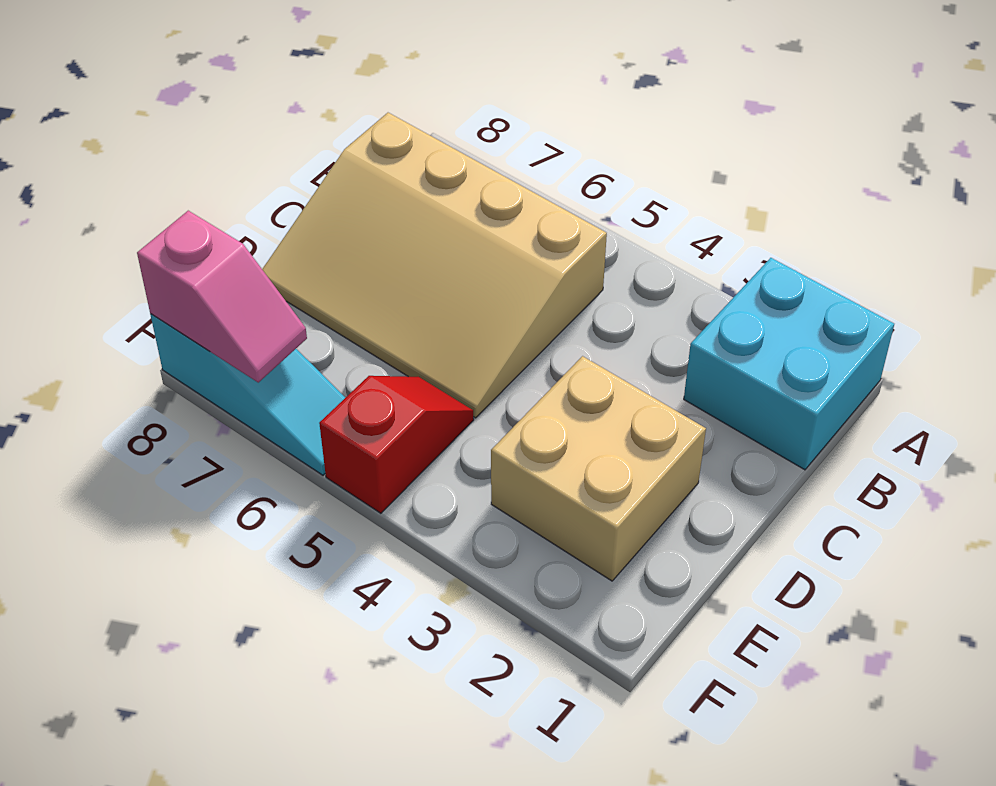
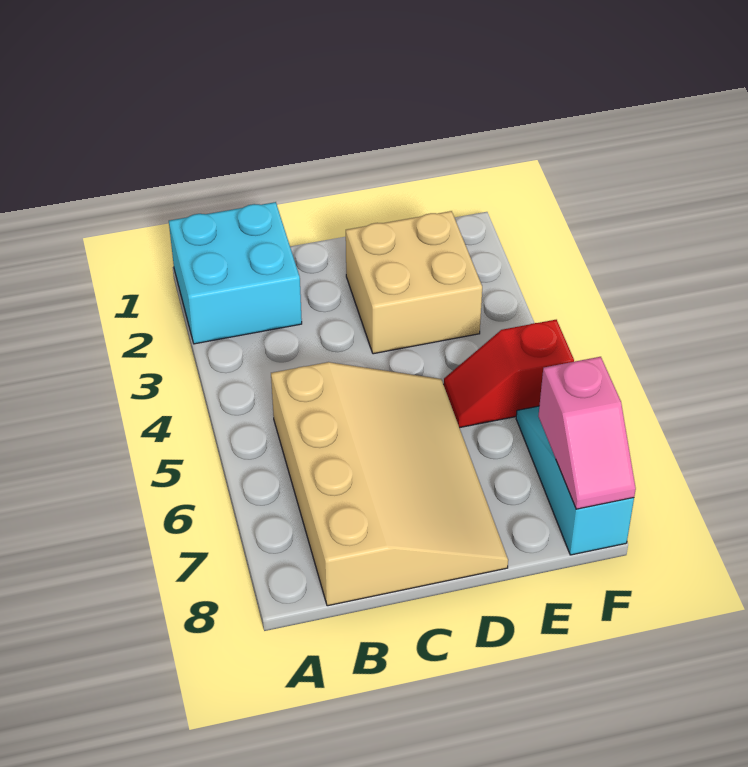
pink slope F7:F8 level 2 top 8 -> pink slope F7:F8 level 2 top 7

